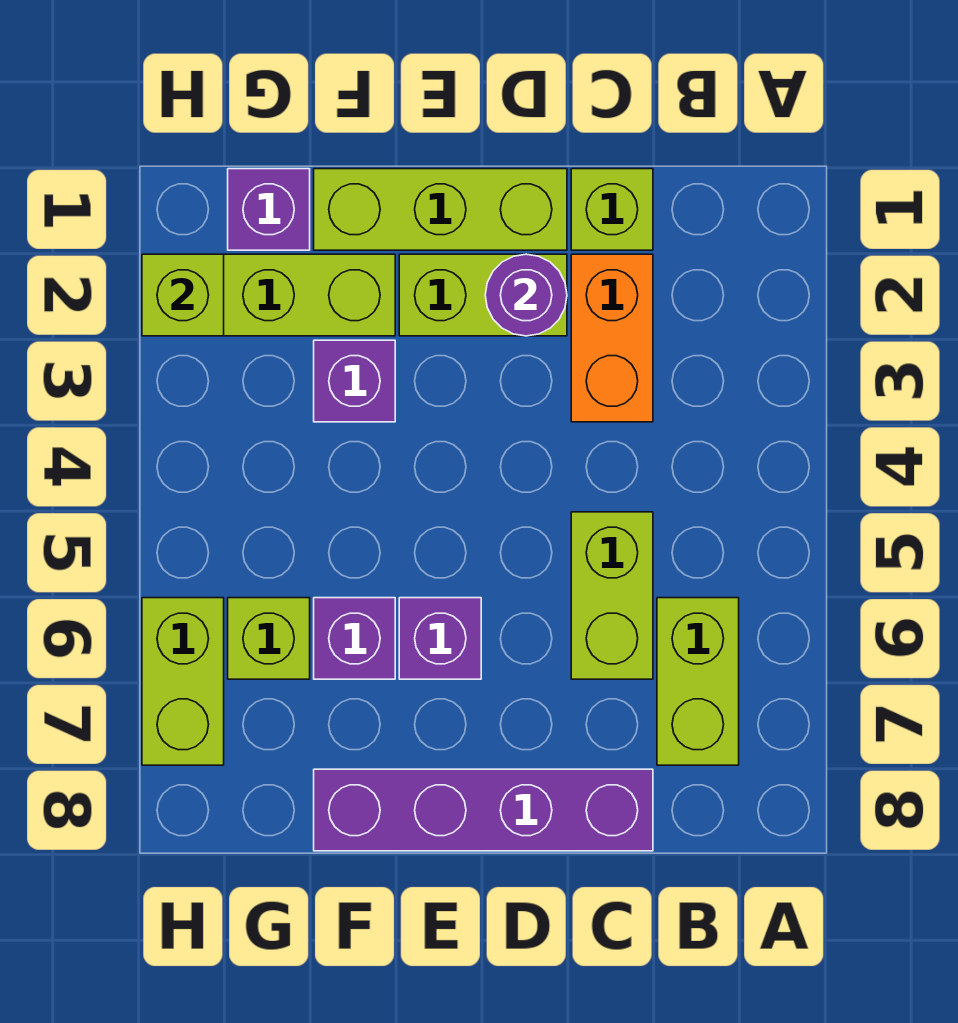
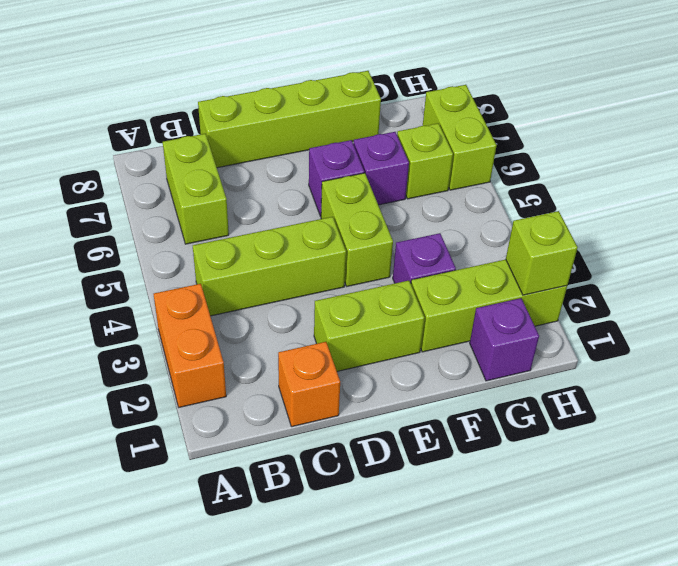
lime brick C1 level 1 -> orange brick C1 level 1
orange brick C2:C3 level 1 -> orange brick A2:A3 level 1
lime brick C5:C6 level 1 -> lime brick E4:E5 level 1
purple brick C8:F8 level 1 -> lime brick C8:F8 level 1
lime brick D1:F1 level 1 -> lime brick B4:D4 level 1
purple round brick D2 level 2 -> none

